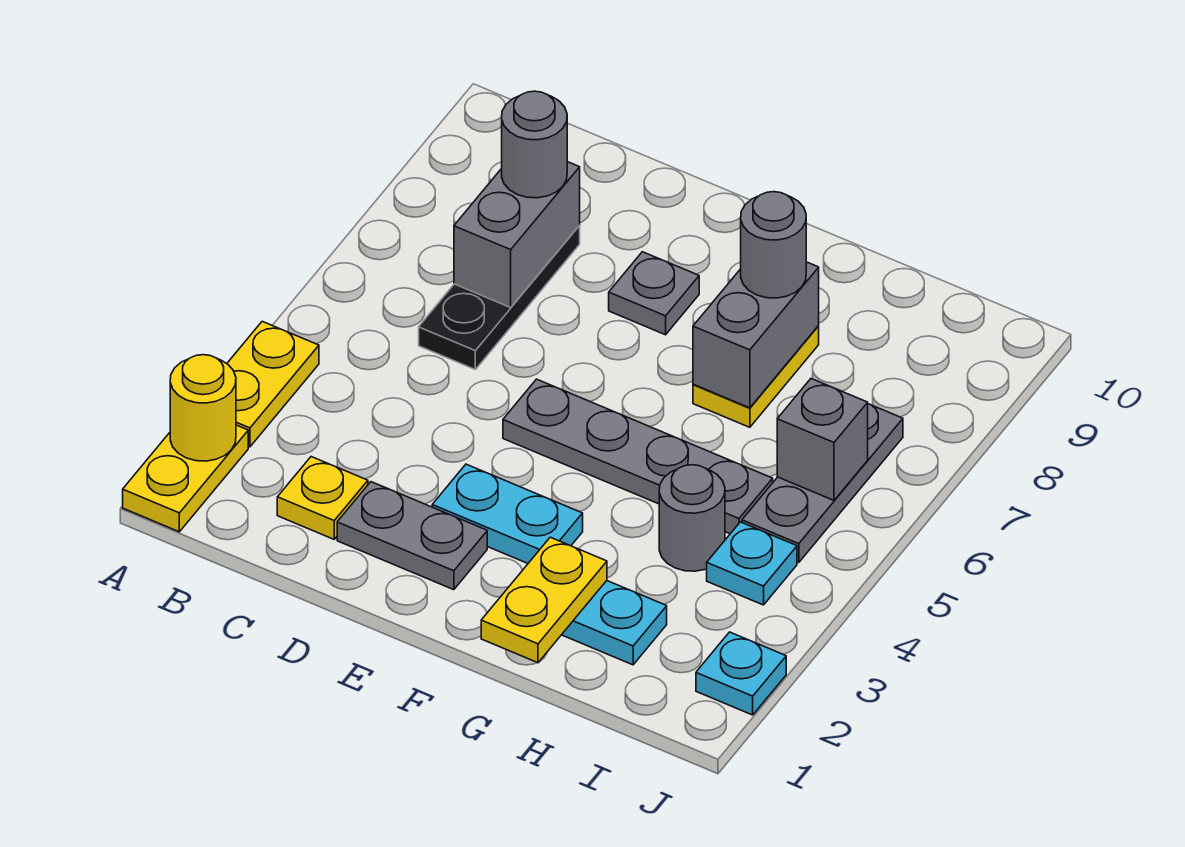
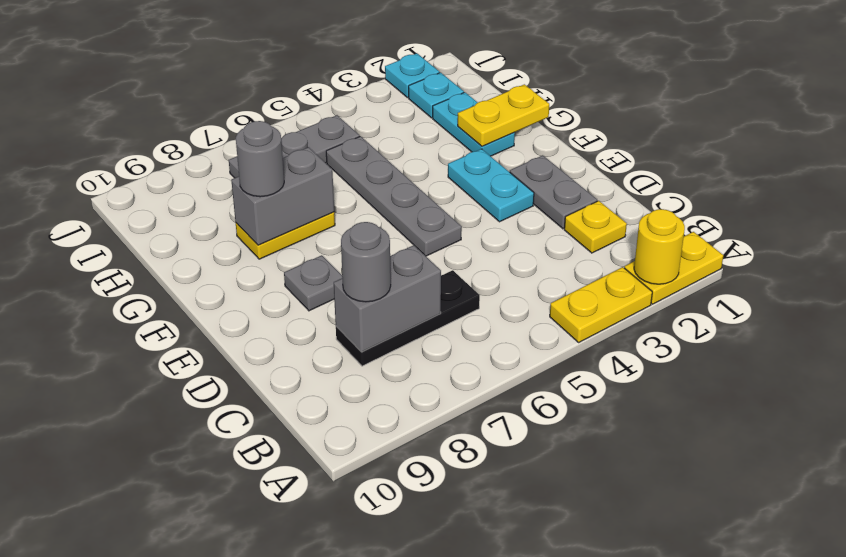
grey round brick H4 level 1 -> none
cyan plate I4 level 1 -> cyan plate I2 level 1
grey brick I6 level 2 -> none

